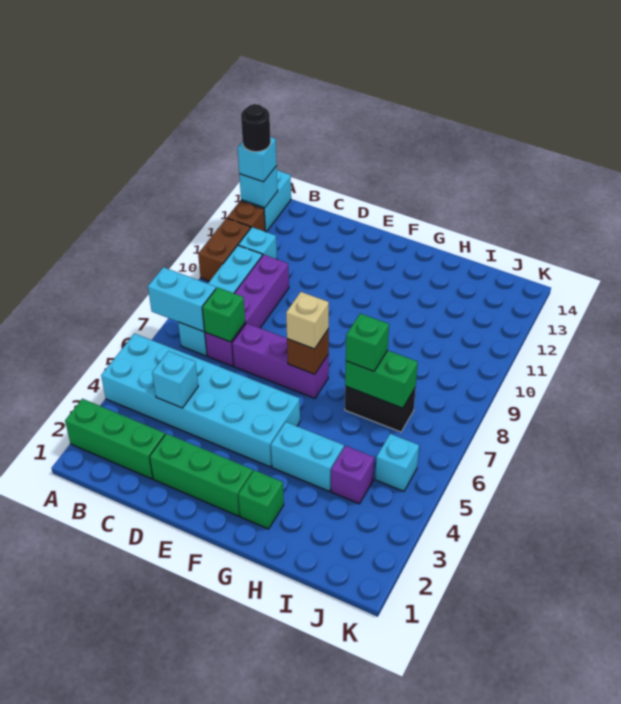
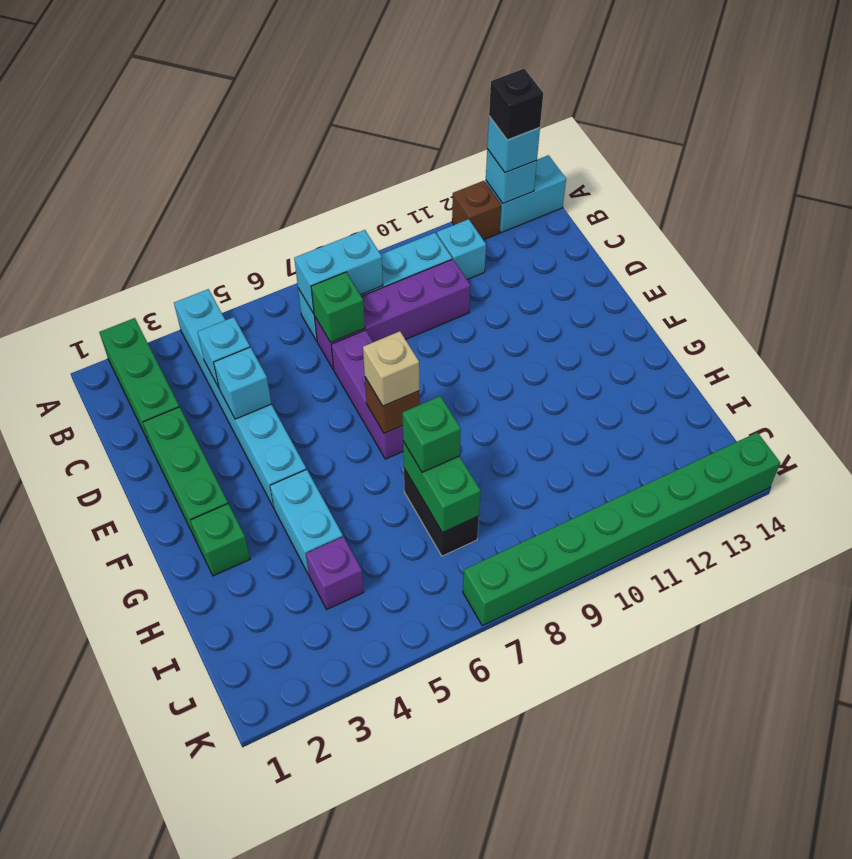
cyan brick A4:F5 level 1 -> cyan brick A4:F4 level 1
cyan brick A7:B7 level 2 -> cyan brick B7:B8 level 2
brown brick A10:A11 level 1 -> none
black round brick A13 level 4 -> black brick A13 level 4
cyan brick J5 level 1 -> cyan brick D4 level 2
none -> green brick K7:K14 level 1

